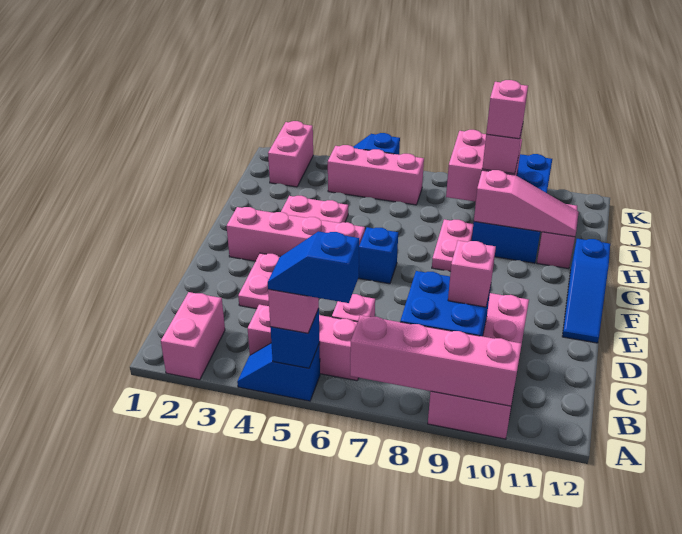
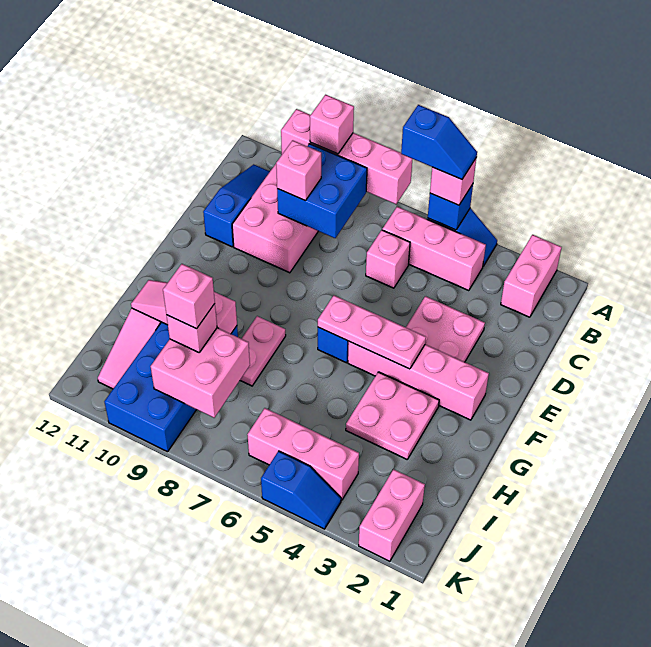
none -> pink brick A9 level 3
blue slope E12:G12 level 1 top G -> blue slope B11:D11 level 1 top D
none -> pink plate F4:F6 level 2

